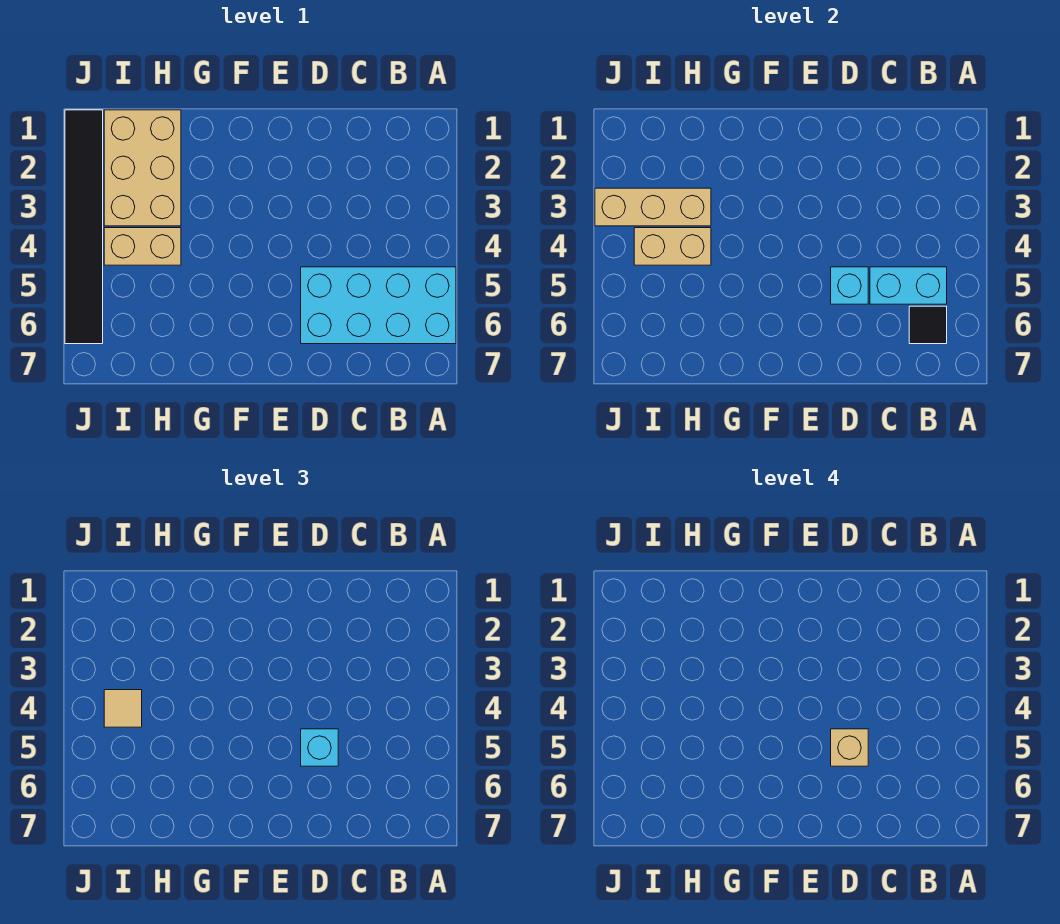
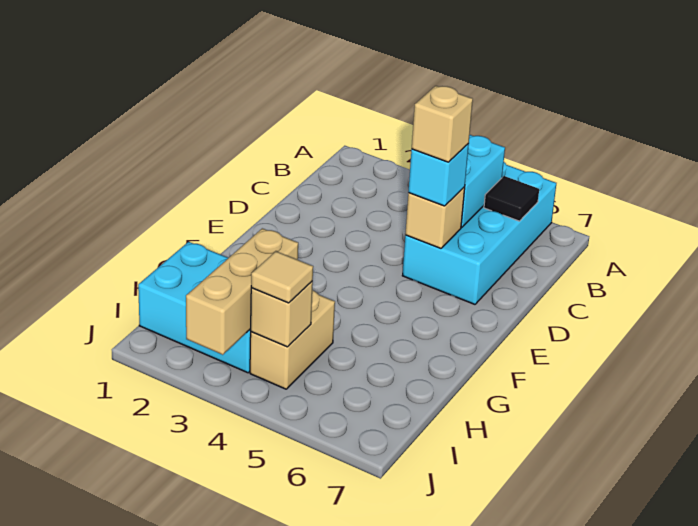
cyan brick D5 level 2 -> tan brick D5 level 2
tan brick H1:I3 level 1 -> cyan brick H1:I3 level 1
tan brick H4:I4 level 2 -> tan brick I4 level 2
black tile J1:J6 level 1 -> none

